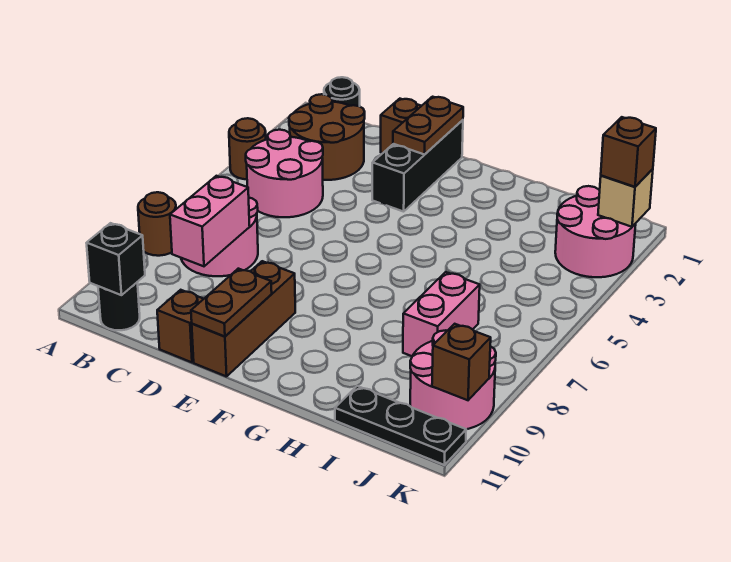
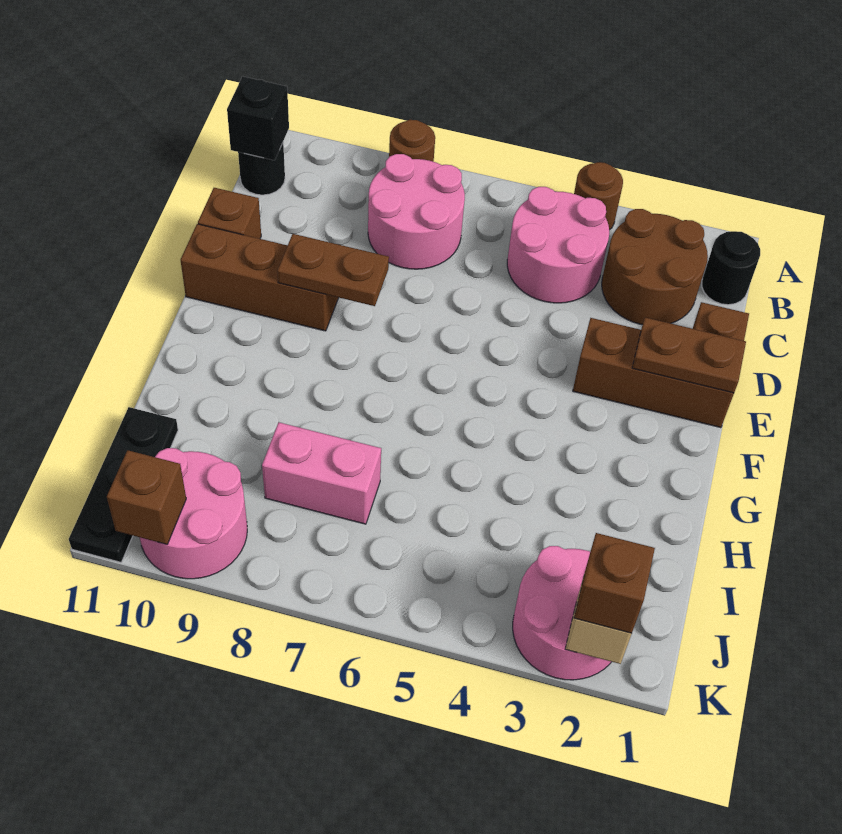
pink brick C8:C9 level 2 -> none
black brick E1:E3 level 1 -> brown brick E1:E3 level 1
brown plate E10:E11 level 2 -> brown plate E8:E9 level 2

